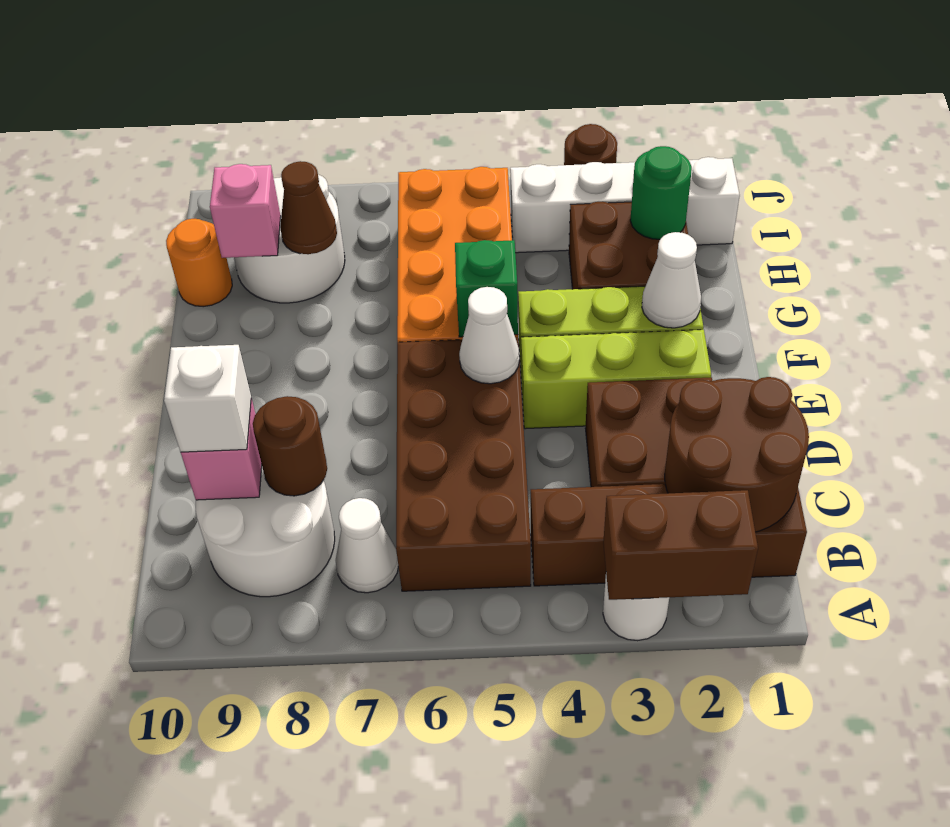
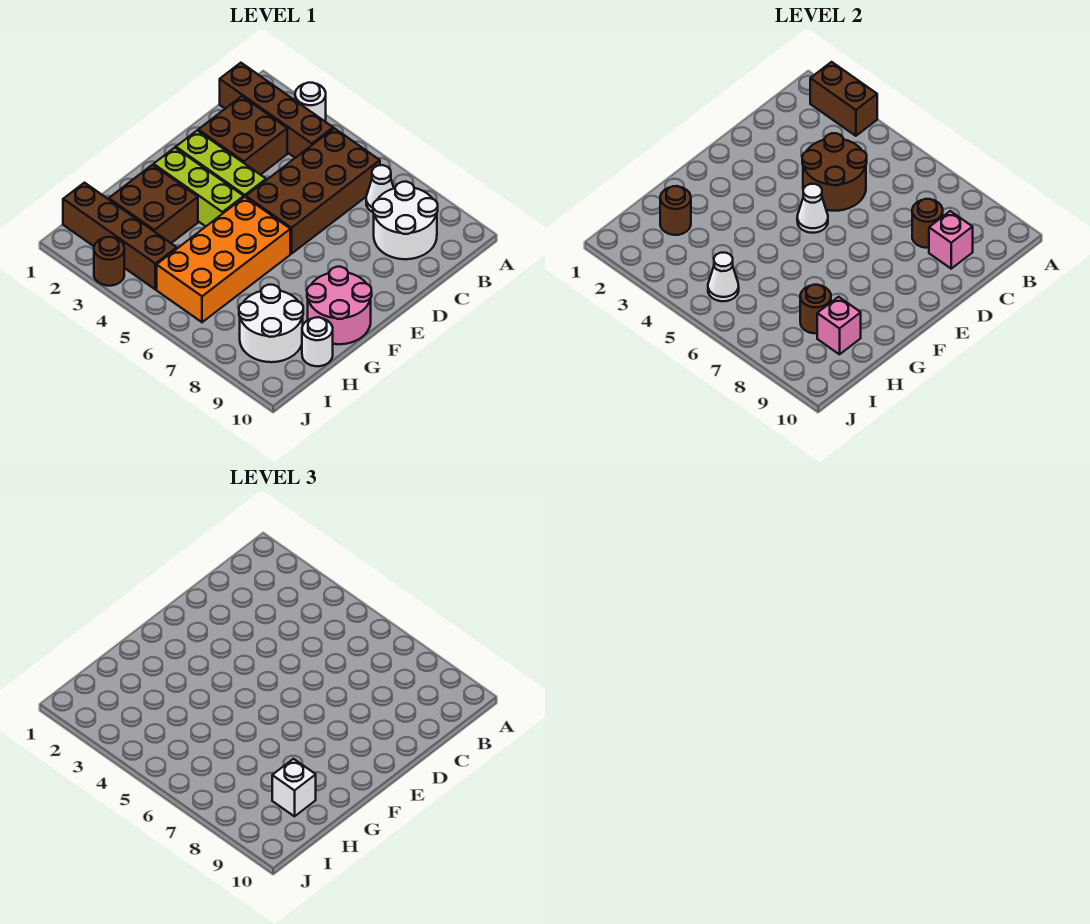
brown round brick B1:C2 level 2 -> brown round brick C4:D5 level 2
white brick C9 level 3 -> white brick H9 level 3
white cone F2 level 2 -> white cone I5 level 2
green brick F5 level 2 -> none
none -> pink round brick F9:G10 level 1
green round brick H2 level 2 -> brown round brick H2 level 2
brown cone H8 level 2 -> brown round brick H8 level 2
orange round brick H10 level 1 -> white round brick H10 level 1
white brick I1:I4 level 1 -> brown brick I1:I4 level 1

